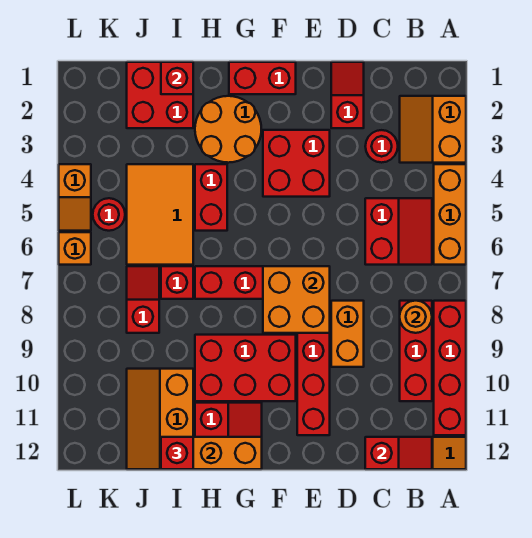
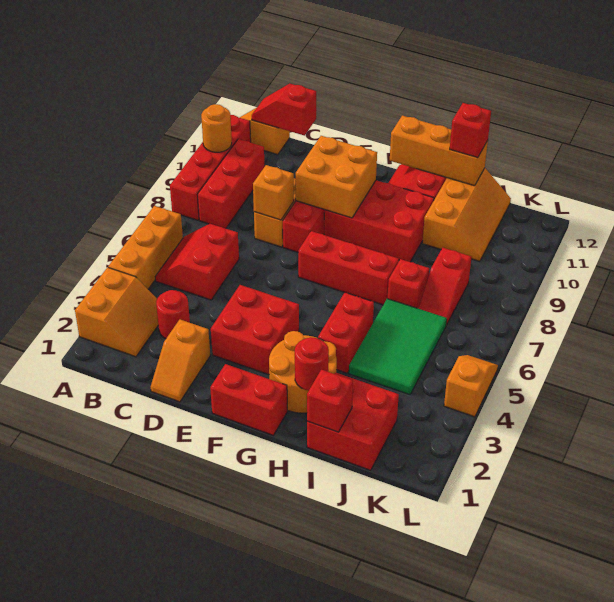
orange round brick B8 level 2 -> orange round brick A10 level 2
red slope D1:D2 level 1 top 2 -> orange slope D1:D2 level 1 top 2
orange brick E7:F8 level 2 -> orange brick E9:F10 level 2
orange tile I4:J6 level 1 -> green tile I4:J6 level 1
red round brick K5 level 1 -> red round brick H2 level 2
orange brick L6 level 1 -> orange brick D8 level 2

